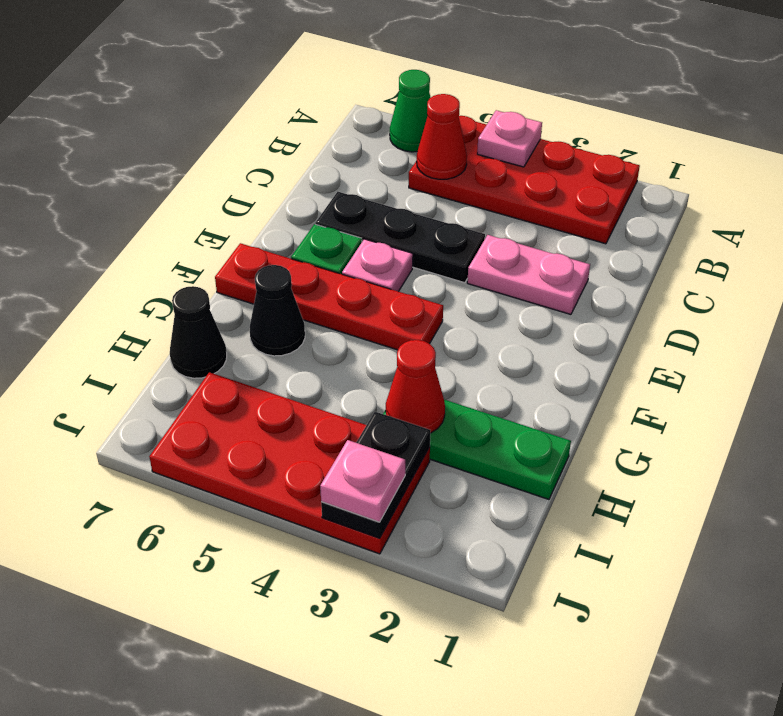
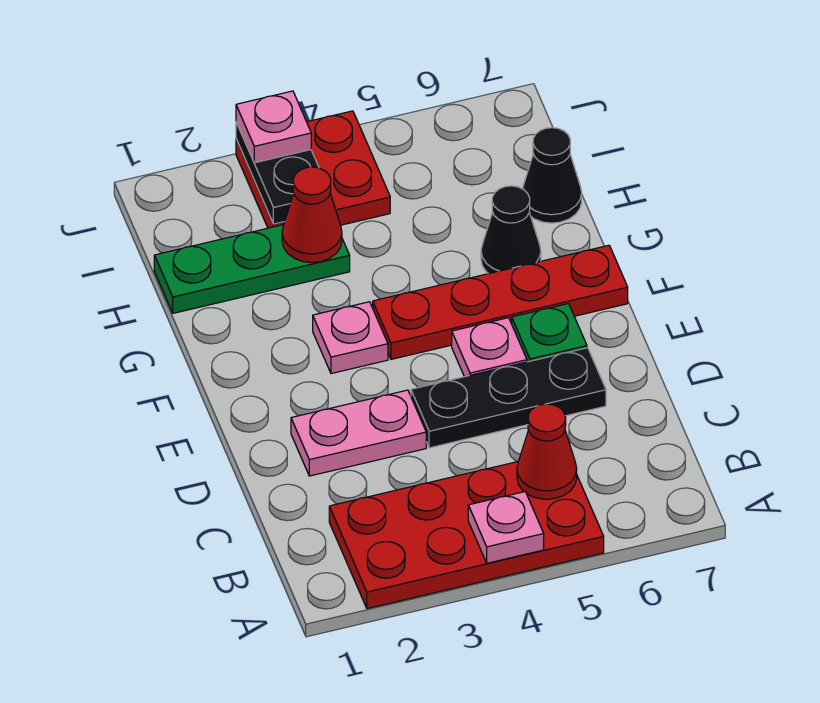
green cone A6 level 1 -> none
none -> pink plate F3 level 1
red plate I3:J6 level 1 -> red plate I3:J4 level 1

